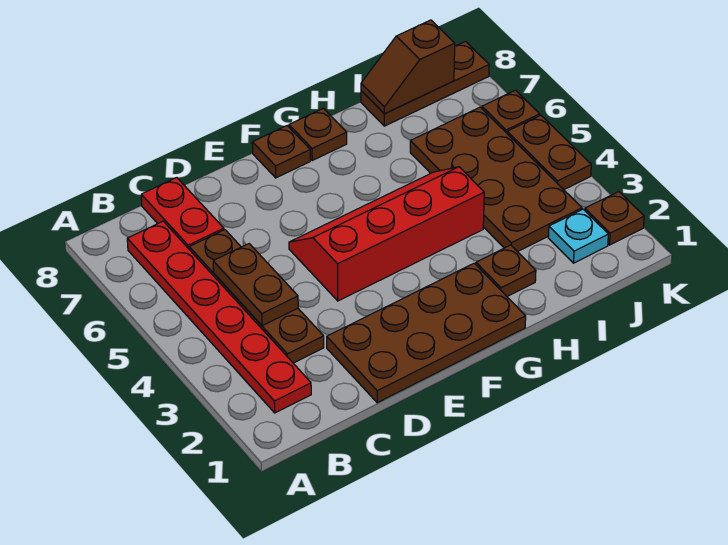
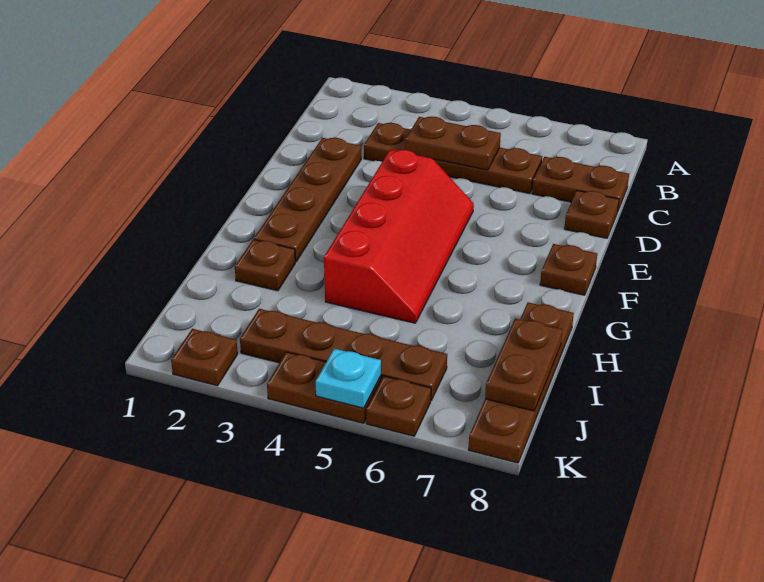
red plate B2:B7 level 1 -> none
red plate C7:C8 level 1 -> brown plate C7:C8 level 1
brown plate D1:G2 level 1 -> brown plate D2:G2 level 1
brown plate G8 level 1 -> brown plate D8 level 1
brown plate I3:J6 level 1 -> brown plate J3:J6 level 1
brown plate I8:K8 level 1 -> brown plate H8:K8 level 1
brown slope I8:J8 level 2 top J -> brown plate I8:J8 level 2
cyan plate J2 level 1 -> cyan plate K5 level 2

